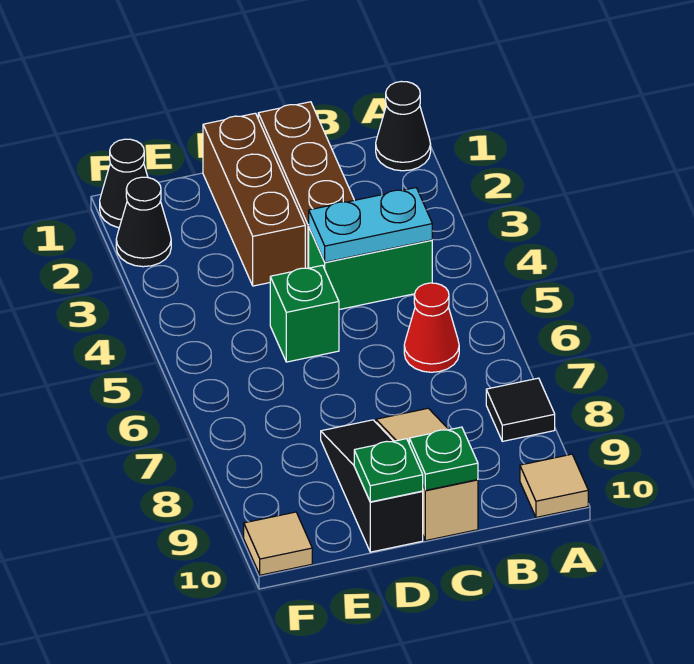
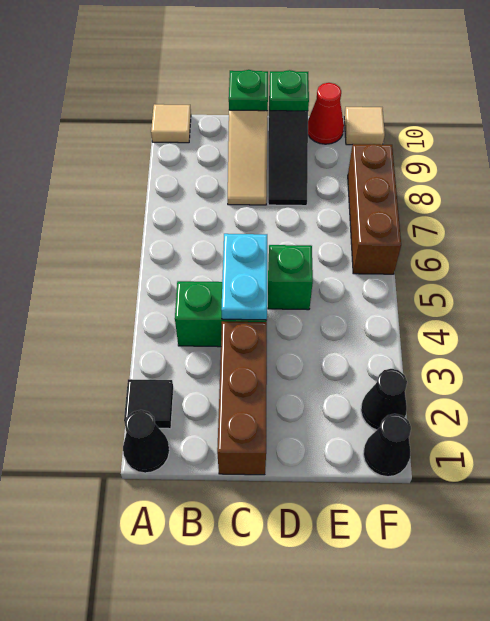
black tile A8 level 1 -> black tile A2 level 1
cyan plate B4:C4 level 2 -> cyan plate C4:C5 level 2
red cone B6 level 1 -> red cone E10 level 1
brown brick D1:D3 level 1 -> brown brick F6:F8 level 1

